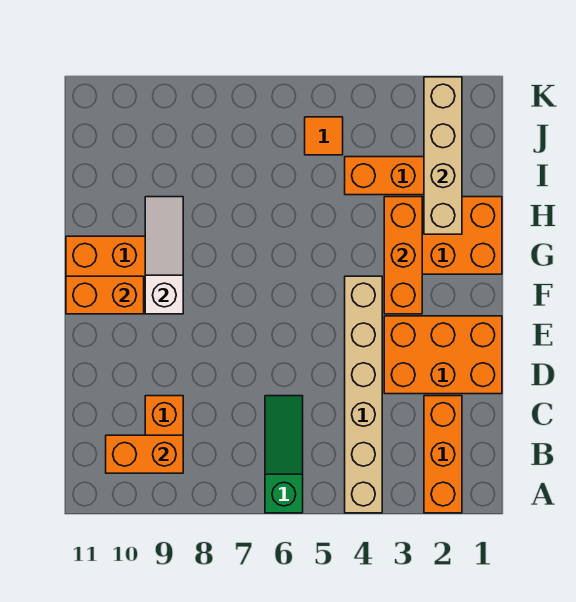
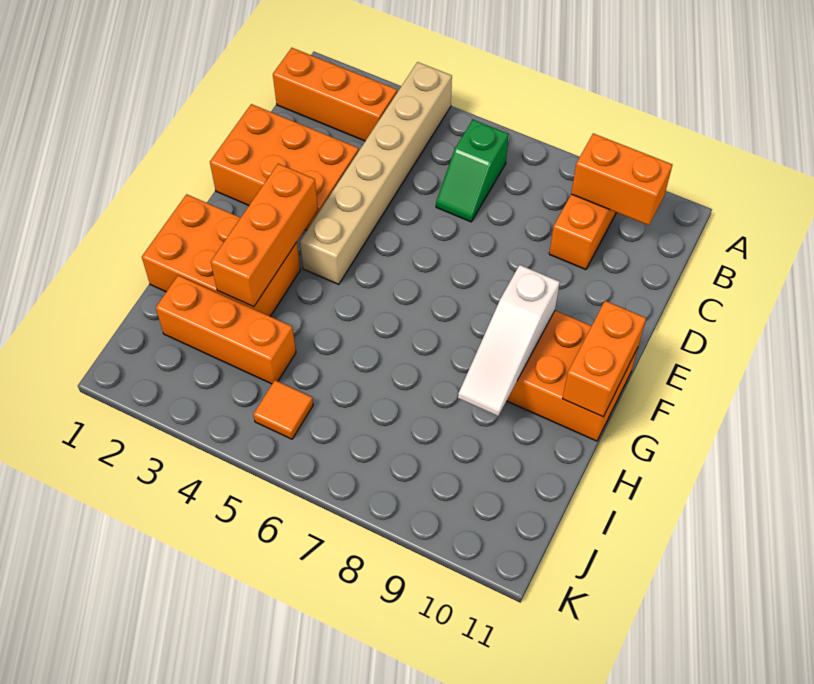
orange brick A2:C2 level 1 -> orange brick B1:B3 level 1
green slope A6:C6 level 1 top A -> green slope B6:C6 level 1 top B
orange brick F10:F11 level 2 -> orange brick F11:G11 level 2
tan brick H2:K2 level 2 -> none

